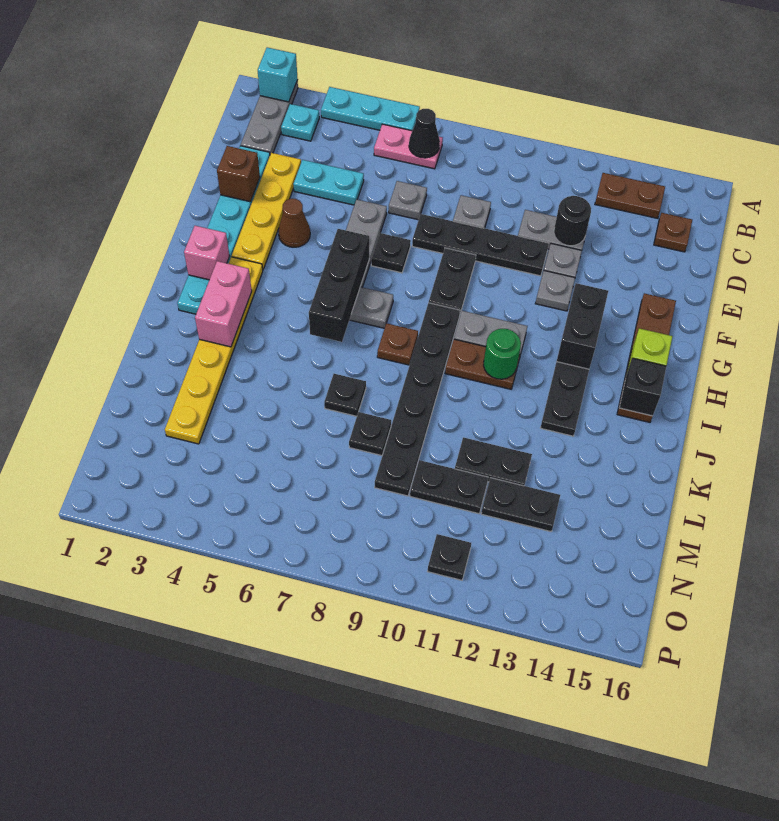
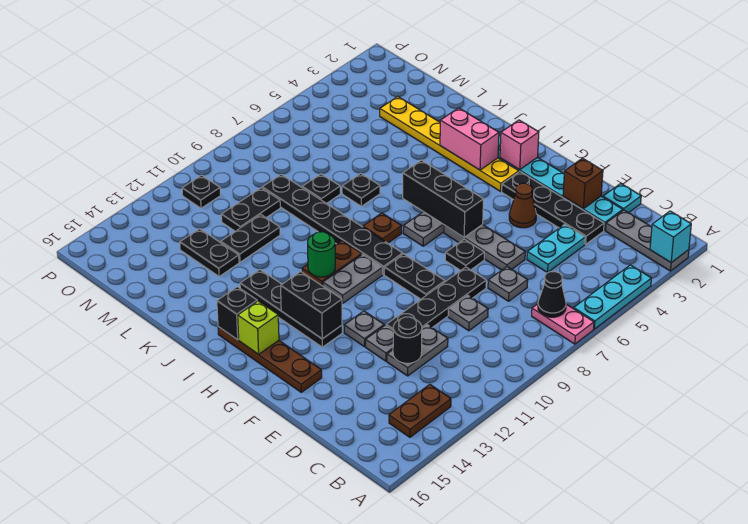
cyan plate B3 level 1 -> cyan plate D1 level 1
pink plate B6:B7 level 1 -> pink plate A7:B7 level 1
brown plate C15 level 1 -> none
yellow plate D3:G3 level 1 -> black plate D3:G3 level 1
black plate M12:M13 level 1 -> black plate L13:M13 level 1

